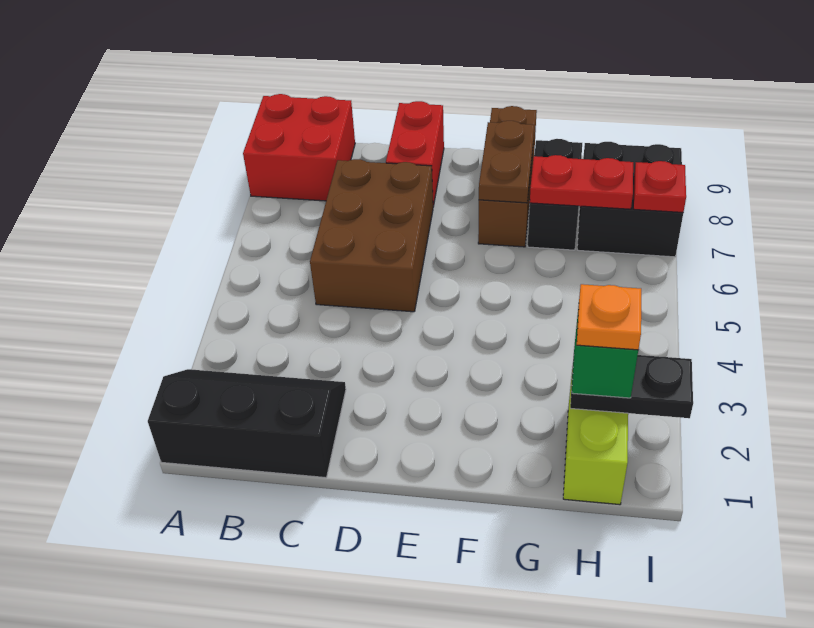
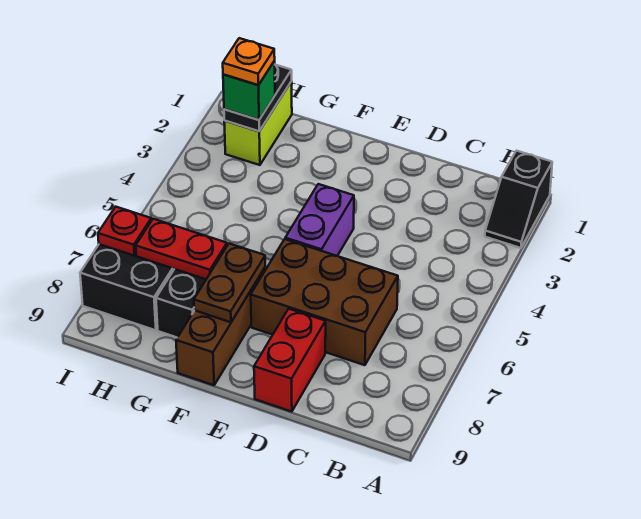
black slope A1:C2 level 1 top 1 -> black slope A1:A2 level 1 top 1
red brick A8:B9 level 1 -> none
brown brick C5:D7 level 1 -> brown brick C6:E7 level 1
none -> purple brick E4:E5 level 1
black plate H2:I2 level 2 -> black plate H1:H2 level 2

